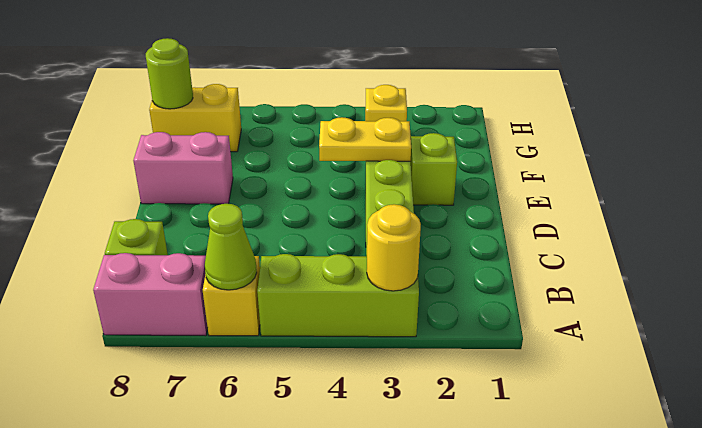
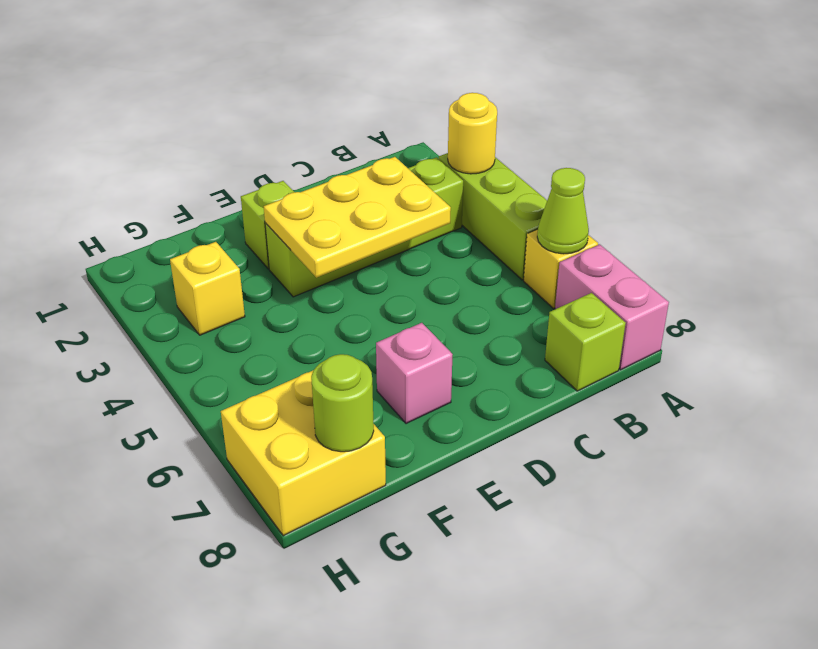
yellow plate E3:E4 level 2 -> yellow plate C3:E4 level 2
pink brick E7:E8 level 1 -> pink brick E7 level 1
yellow brick G7:G8 level 1 -> yellow brick G7:H8 level 1

